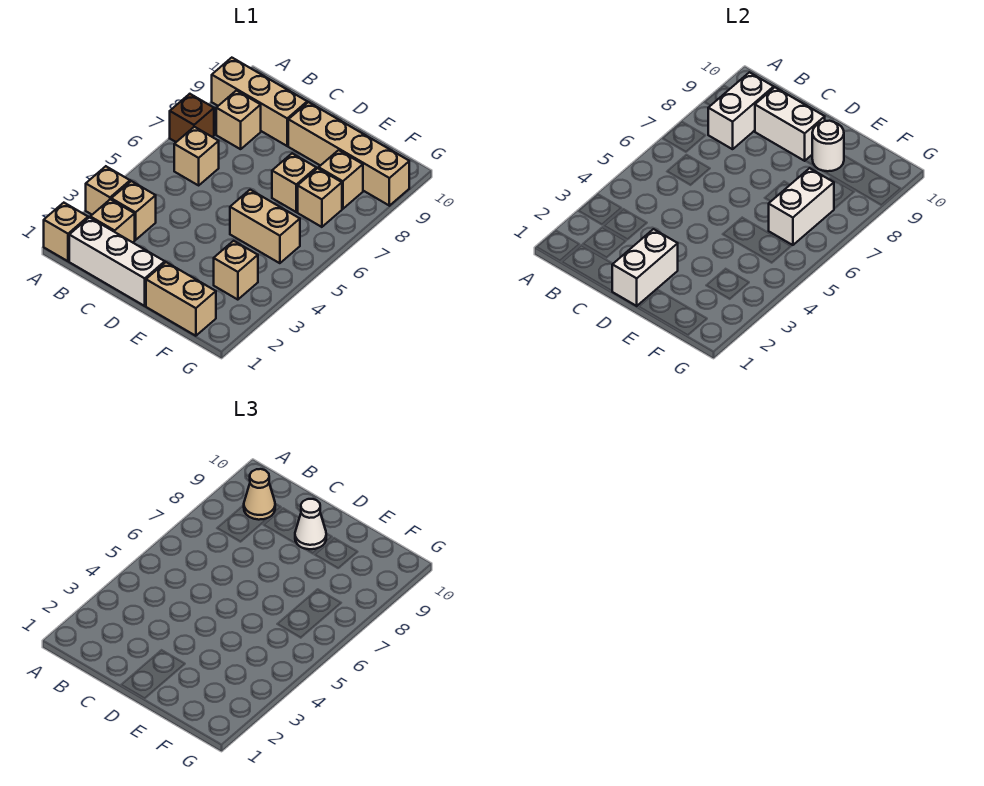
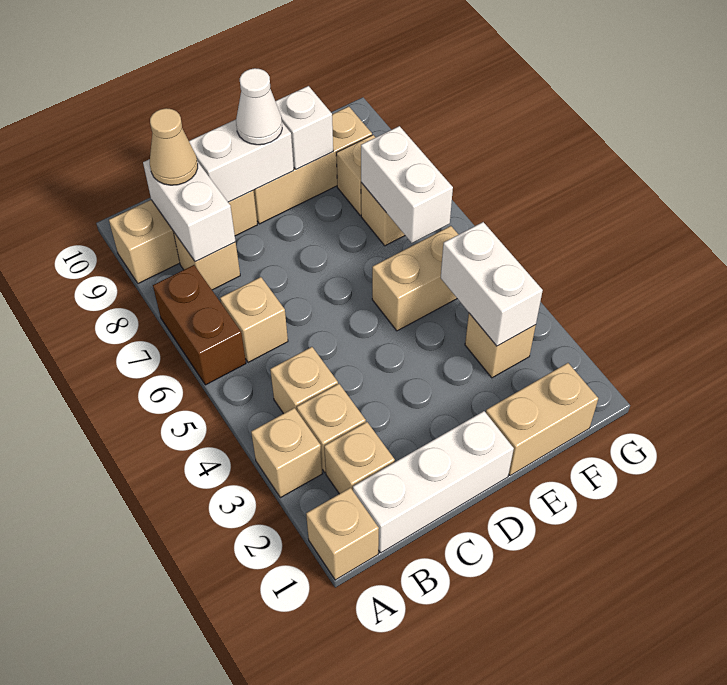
brown brick A7 level 1 -> brown brick A6:A7 level 1
white brick D1:D2 level 2 -> white brick F3:F4 level 2
tan brick D9:G9 level 1 -> tan brick D9:F9 level 1
tan brick E7 level 1 -> tan brick B4 level 1
white round brick E9 level 2 -> white brick E9 level 2

